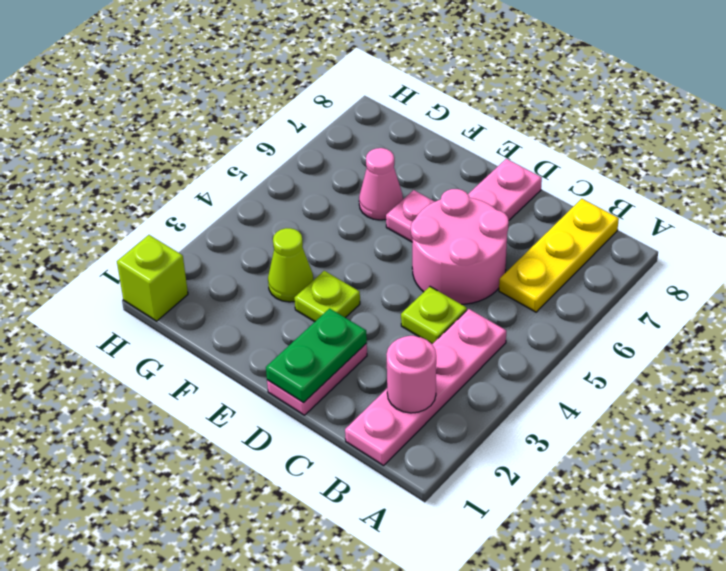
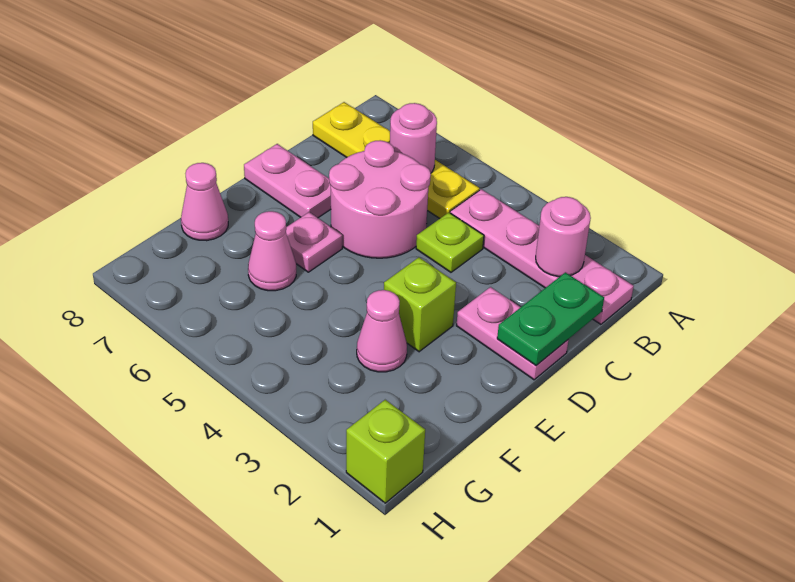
yellow plate B6:B8 level 1 -> yellow plate B5:B8 level 1
none -> pink round brick B6 level 2
green plate D1:D2 level 2 -> green plate C1:D1 level 2
lime plate E3 level 1 -> lime brick E3 level 1
lime cone F3 level 1 -> pink cone F3 level 1
none -> pink cone F8 level 1

